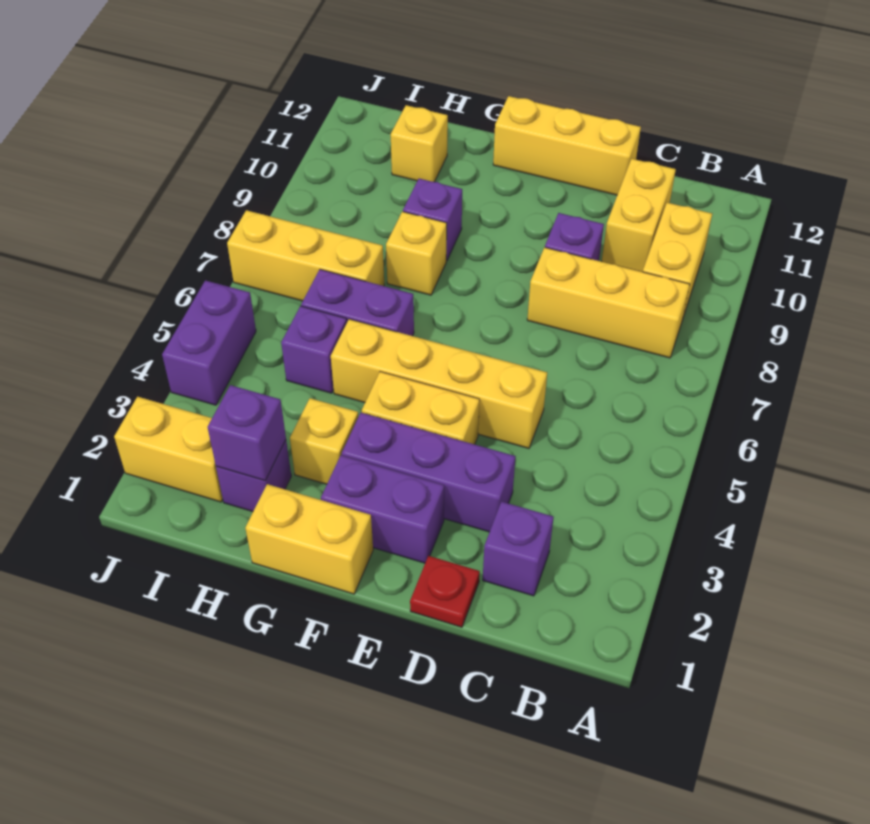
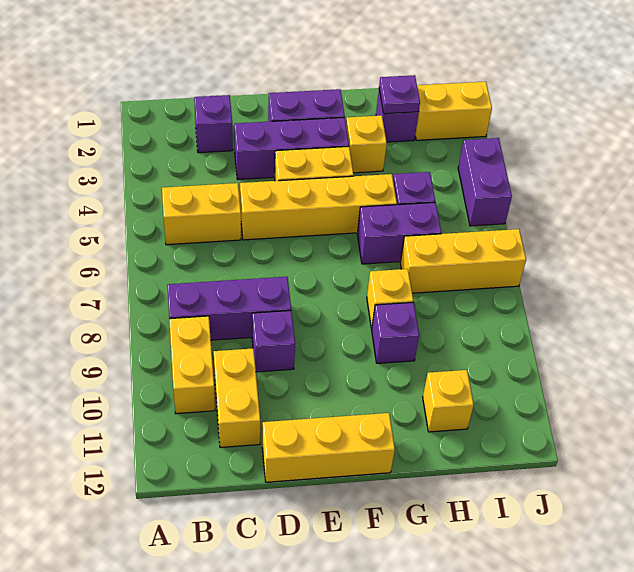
yellow brick B8:D8 level 1 -> purple brick B8:D8 level 1
red plate D1 level 1 -> none
yellow brick F1:G1 level 1 -> yellow brick B5:C5 level 1
purple brick H2 level 2 -> purple plate H2 level 2

